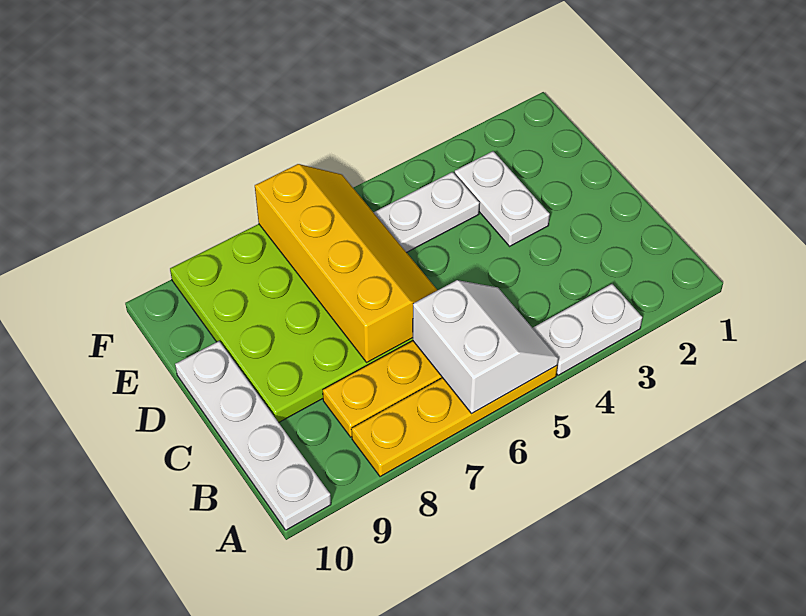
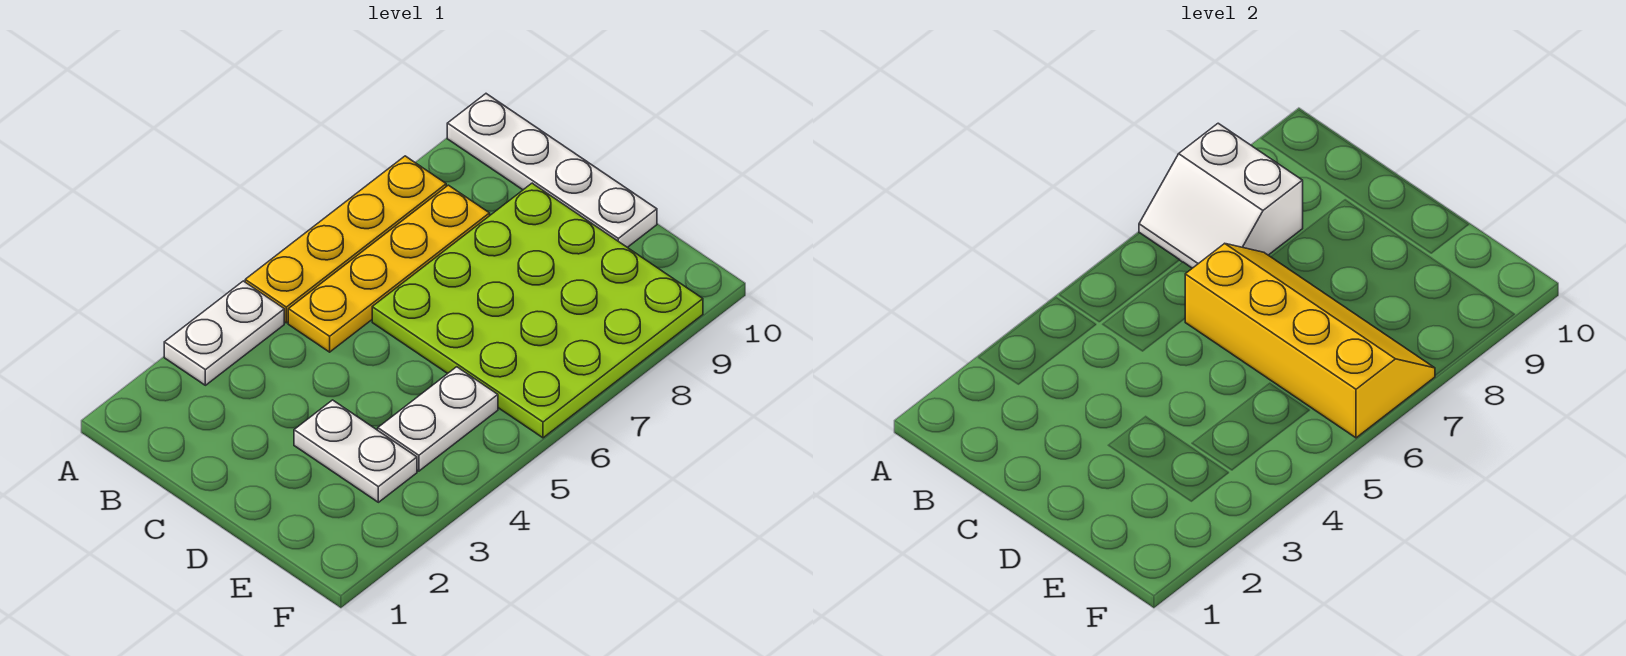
white slope A5:B6 level 2 top 6 -> white slope A7:B8 level 2 top 8
yellow slope C6:F7 level 2 top 7 -> yellow slope C6:F7 level 2 top 6

